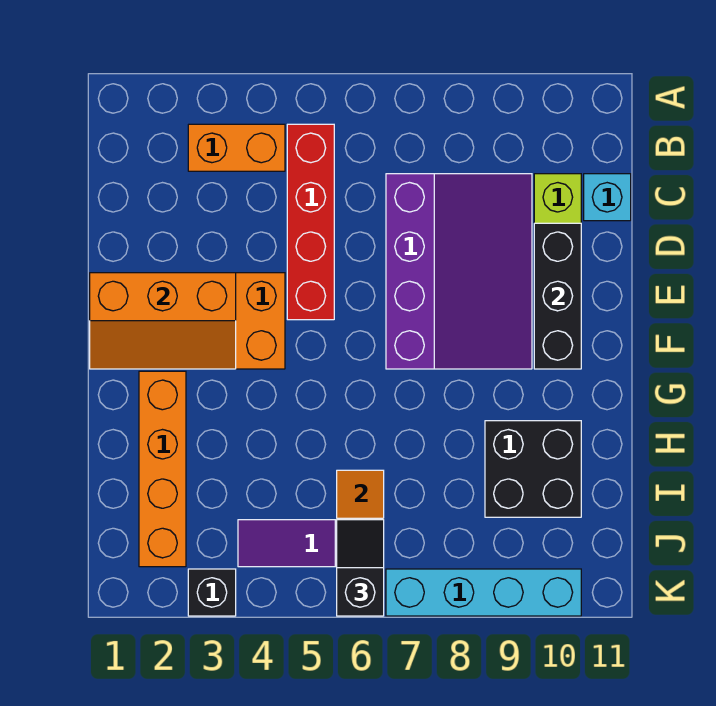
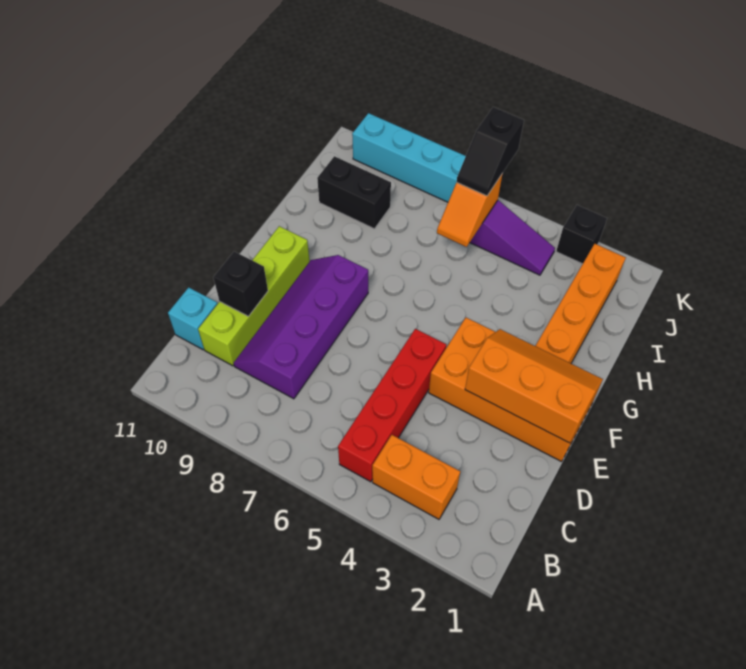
purple slope C7:F9 level 1 top 7 -> purple slope C8:F9 level 1 top 8
black brick D10:F10 level 2 -> black brick D10 level 2
black brick H9:I10 level 1 -> black brick I9:I10 level 1

